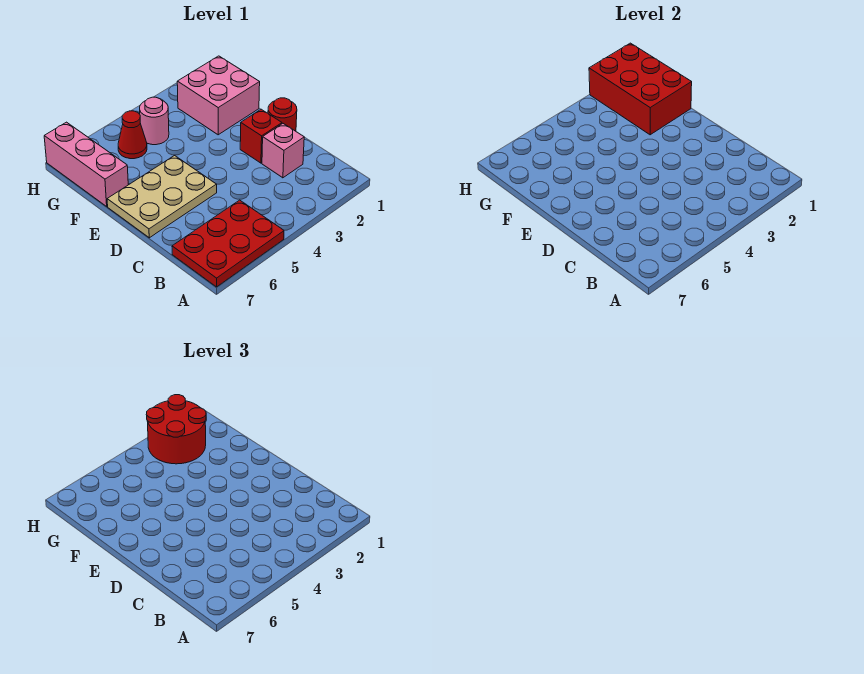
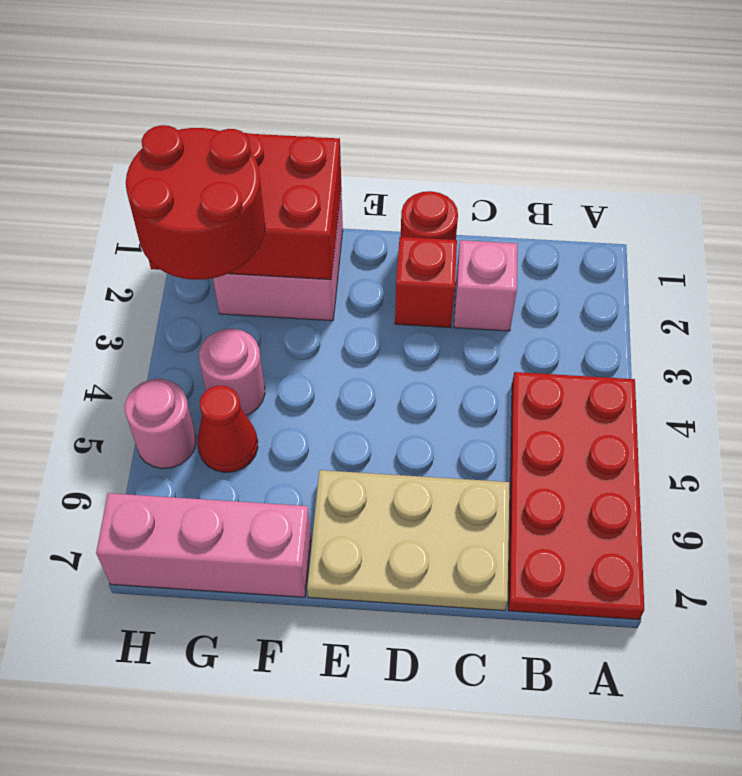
red plate A5:B7 level 1 -> red plate A4:B7 level 1
tan plate D5:E7 level 1 -> tan plate C6:E7 level 1
none -> pink round brick H5 level 1

